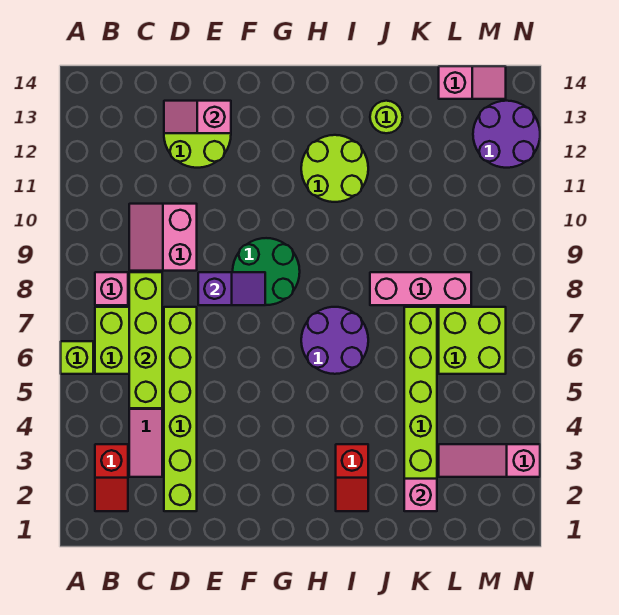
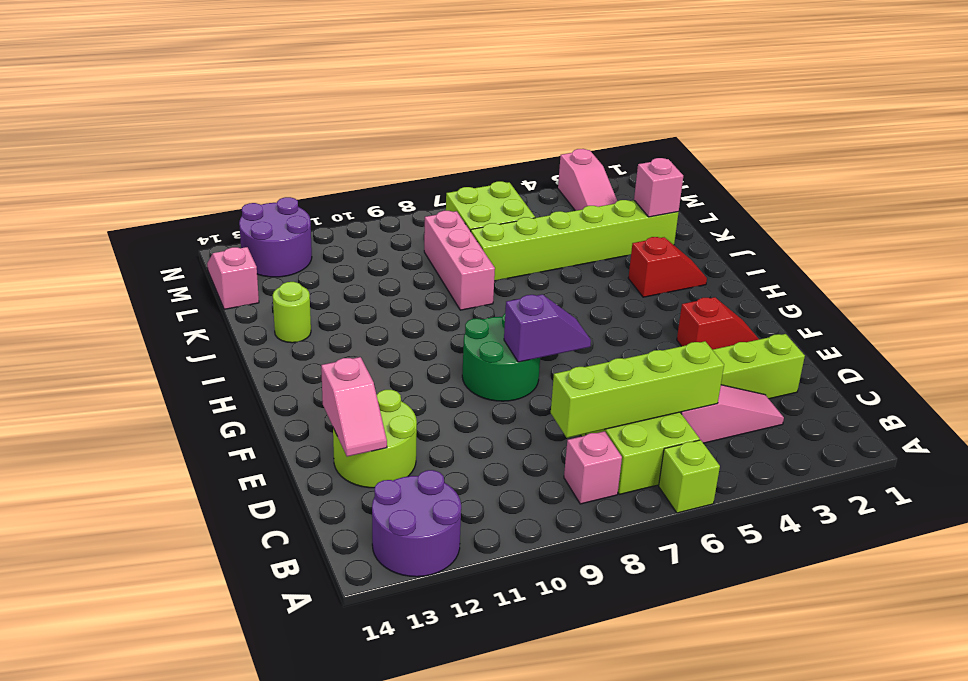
red slope B2:B3 level 1 top 3 -> red slope F2:F3 level 1 top 3
pink slope C9:D10 level 1 top D -> none
purple slope E8:F8 level 2 top E -> purple slope F7:F8 level 2 top 8
purple round brick H6:I7 level 1 -> purple round brick A12:B13 level 1
lime round brick H11:I12 level 1 -> none

